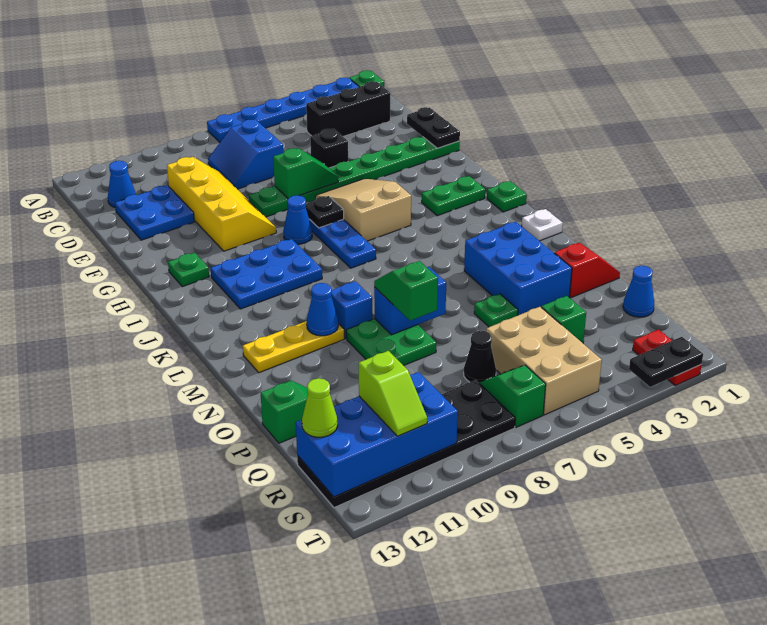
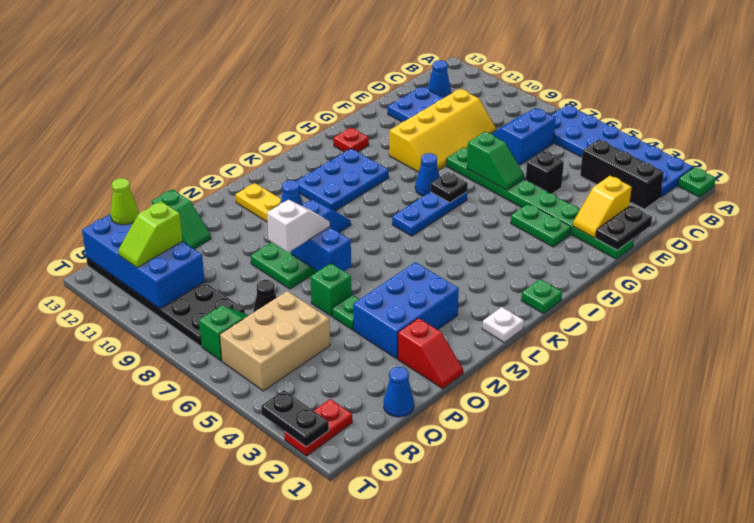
blue plate A2:A7 level 1 -> blue plate A2:B7 level 1
none -> yellow slope E2:F2 level 2 top E
tan slope G5:I6 level 1 top I -> none
green plate H12 level 1 -> red plate H12 level 1
green plate I2:I3 level 1 -> green plate G3:G4 level 1
blue plate I9:J11 level 1 -> blue plate I10:K11 level 1
green slope N8:O8 level 3 top O -> white slope N8:O8 level 3 top O
green brick Q4 level 1 -> green brick O6 level 1

